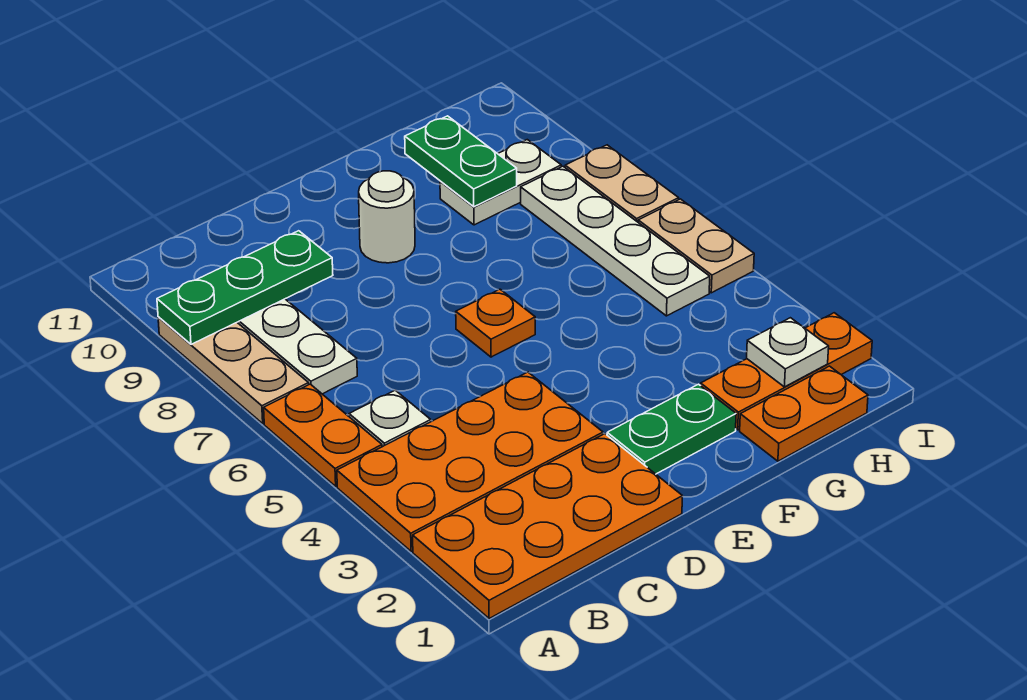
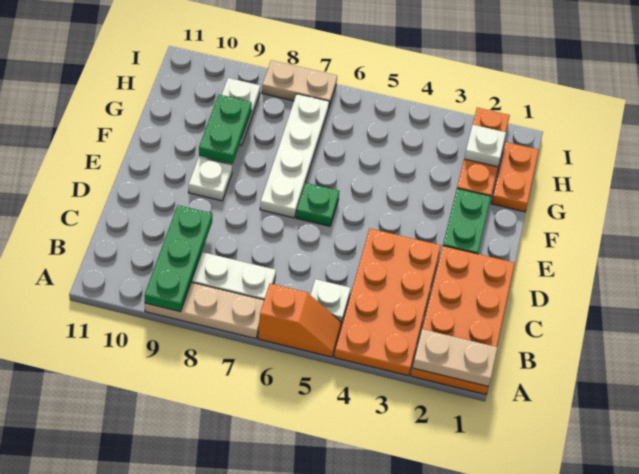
orange plate A5:A6 level 1 -> orange slope A5:A6 level 1 top 6
orange plate E6 level 1 -> green plate E6 level 1
white round brick E9 level 1 -> white plate E9 level 1
green plate G9:G10 level 2 -> green plate F9:G9 level 2
white plate H5:H8 level 1 -> white plate E7:H7 level 1
tan plate I5:I6 level 1 -> tan plate A1:A2 level 2

